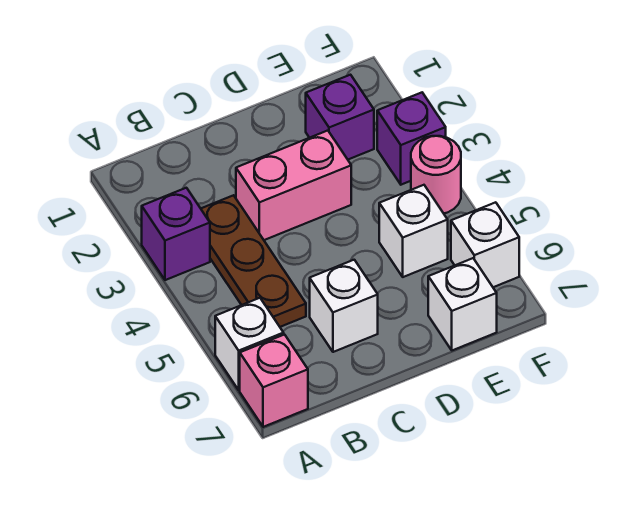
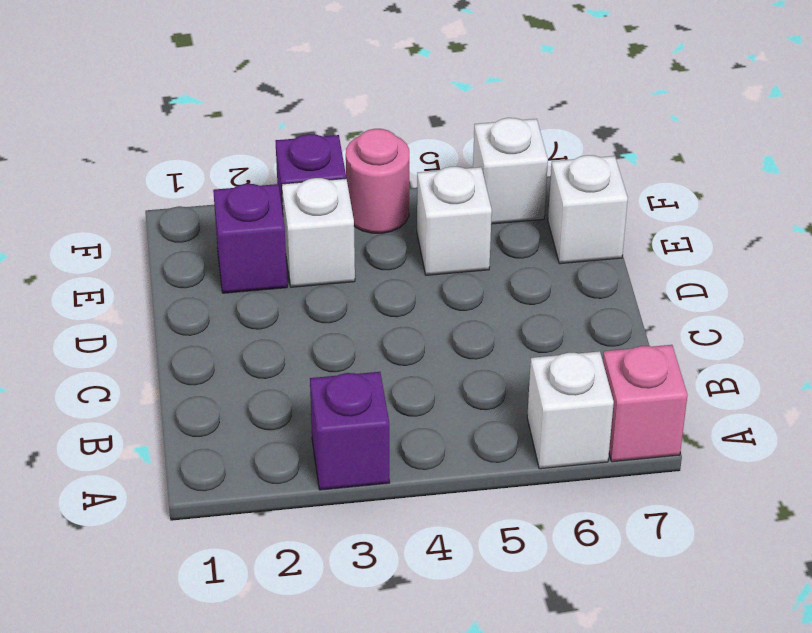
brown plate B3:B5 level 1 -> none
pink brick C3:D3 level 1 -> none
white brick C6 level 1 -> white brick E3 level 1

